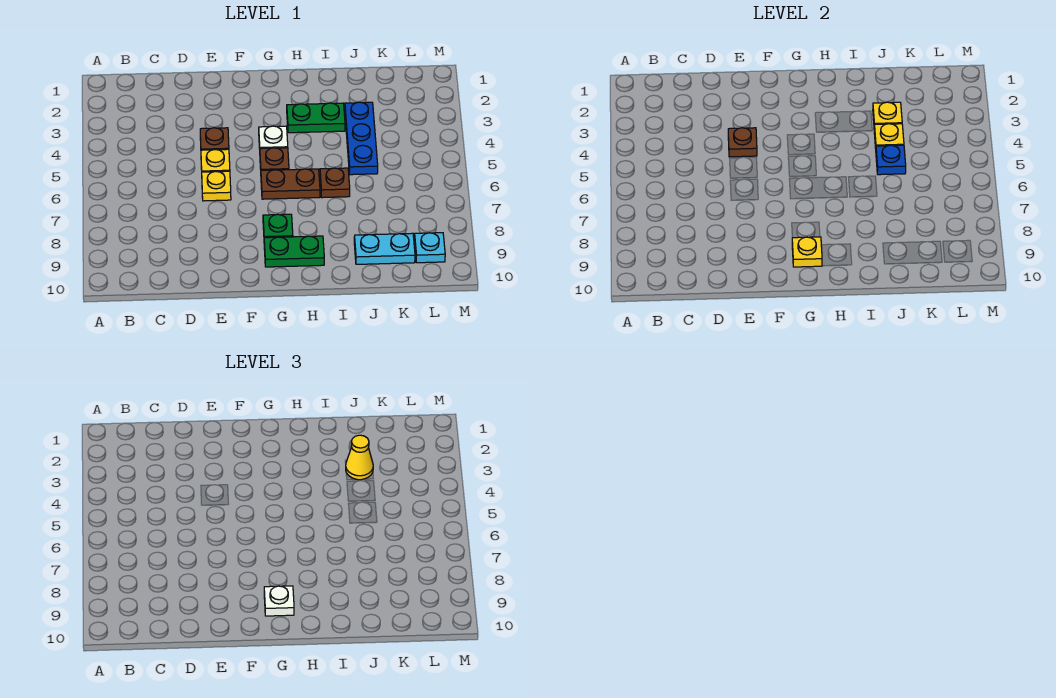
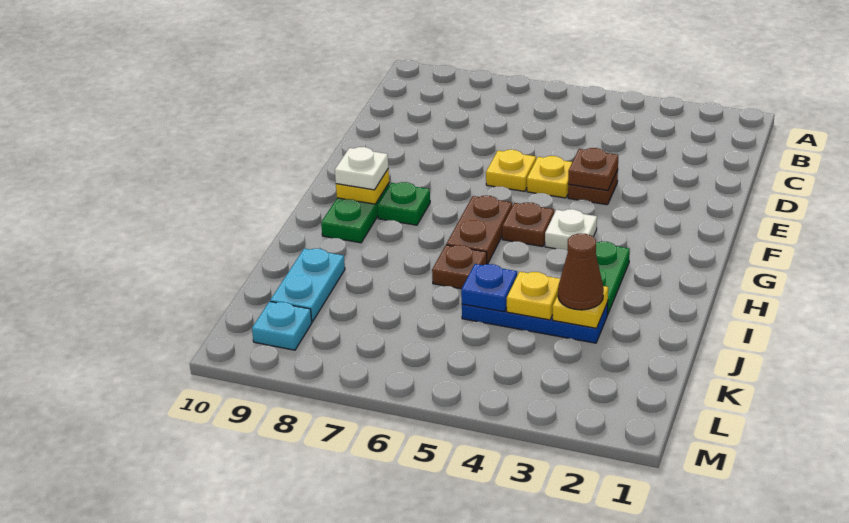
yellow cone J3 level 3 -> brown cone J3 level 3

